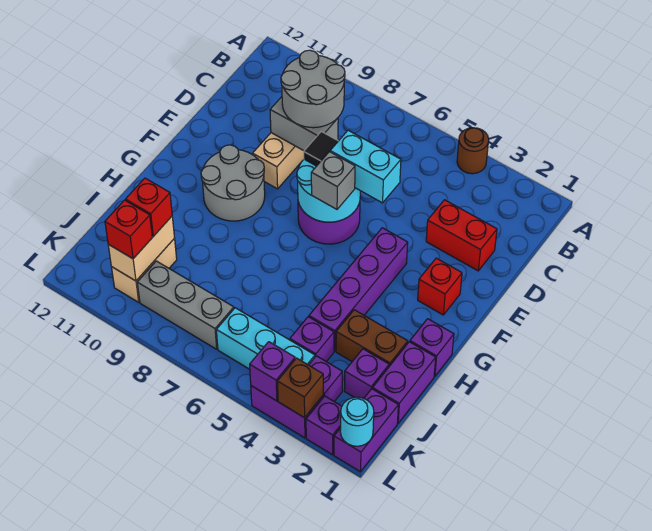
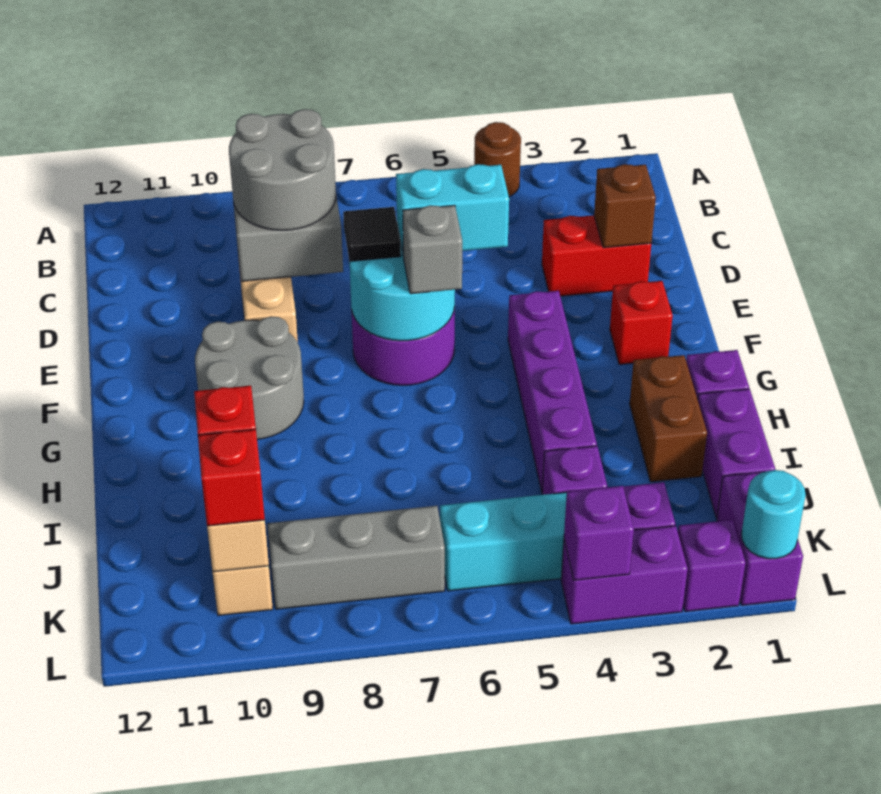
brown brick I2:I3 level 1 -> brown brick H2:I2 level 1
purple brick J2 level 1 -> none
brown brick L3 level 2 -> brown brick D2 level 2

